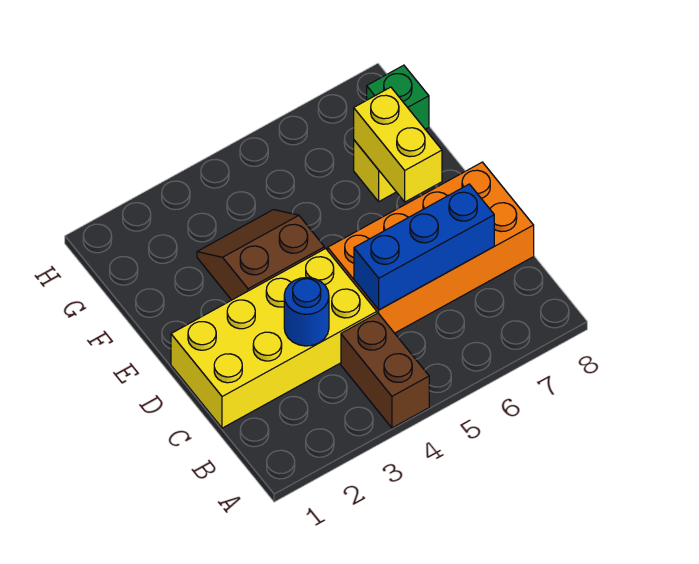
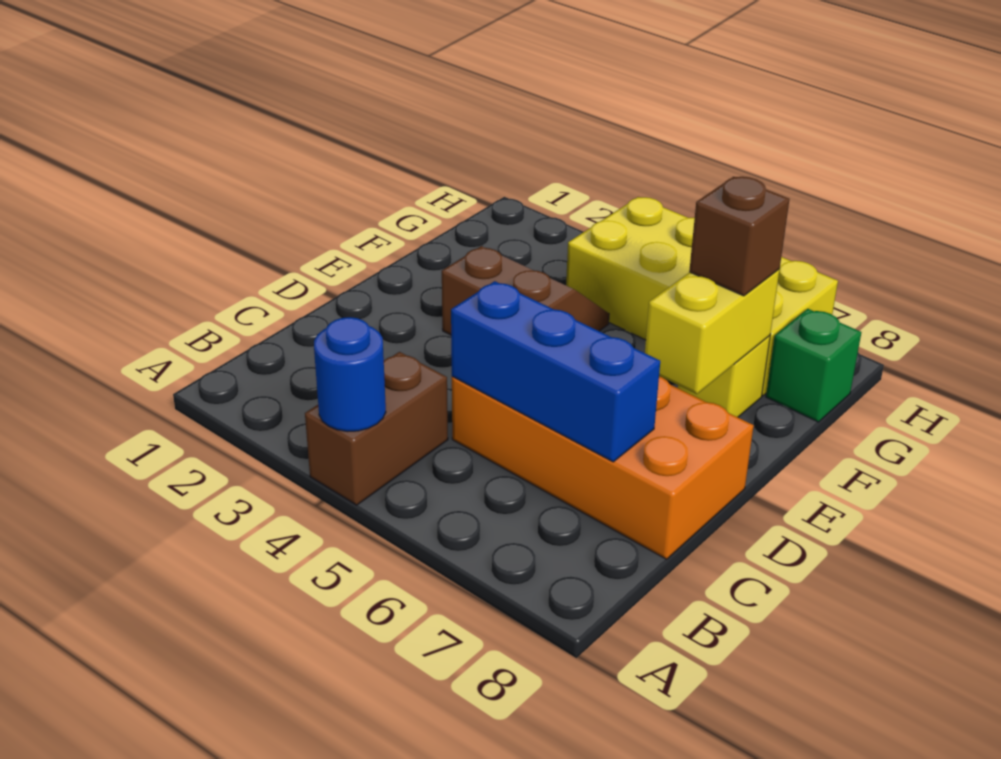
yellow brick C1:D4 level 1 -> yellow brick G4:H7 level 1
blue round brick C3 level 2 -> blue round brick A4 level 2
none -> brown brick F7 level 3

